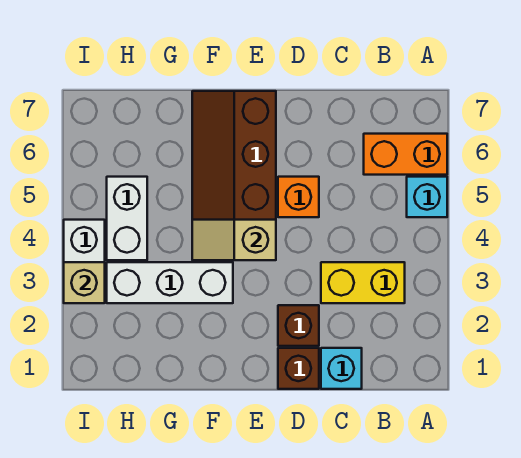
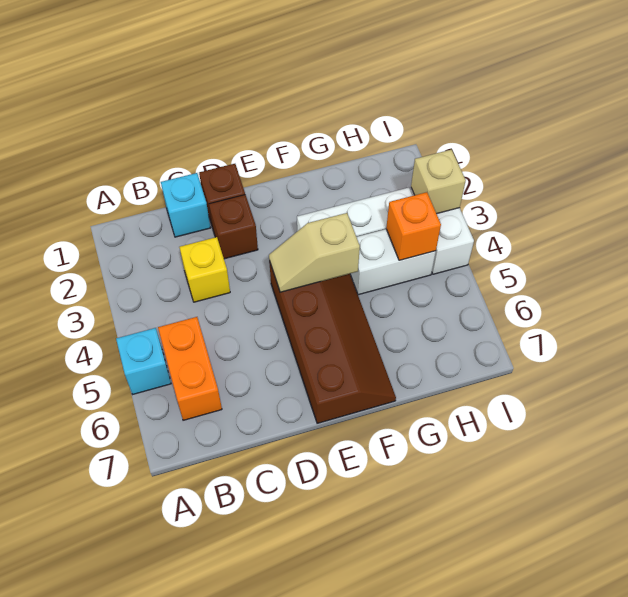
orange brick A6:B6 level 1 -> orange brick B5:B6 level 1
yellow brick B3:C3 level 1 -> yellow brick C3 level 1
orange brick D5 level 1 -> orange brick H4 level 2
tan slope E4:F4 level 2 top E -> tan slope E4:F4 level 2 top F
white brick H4:H5 level 1 -> white brick G4:H4 level 1

